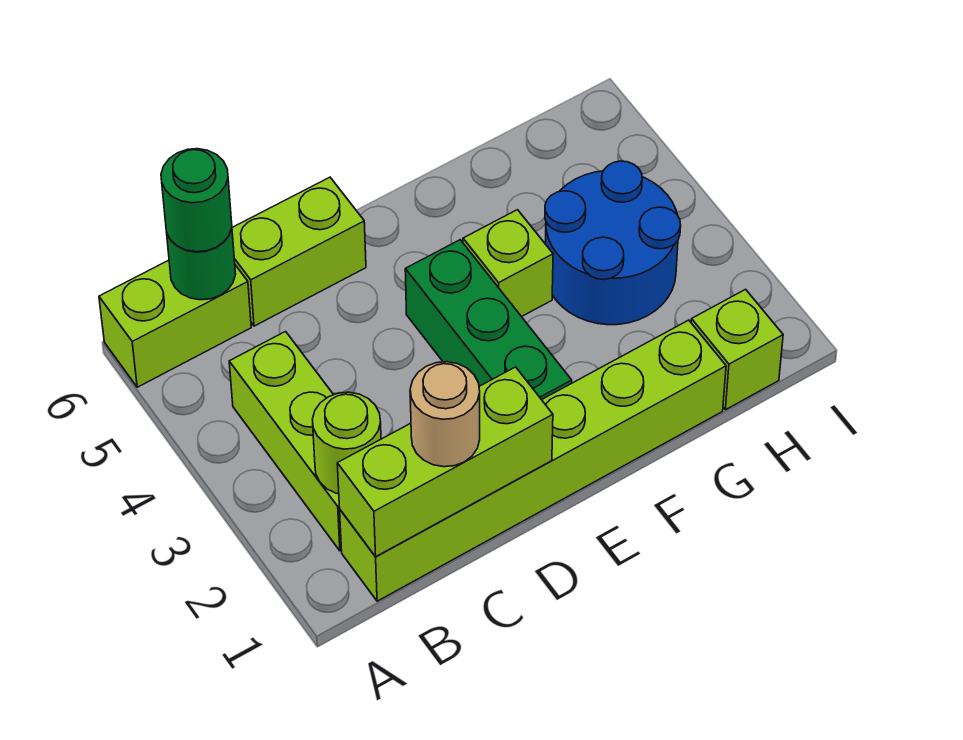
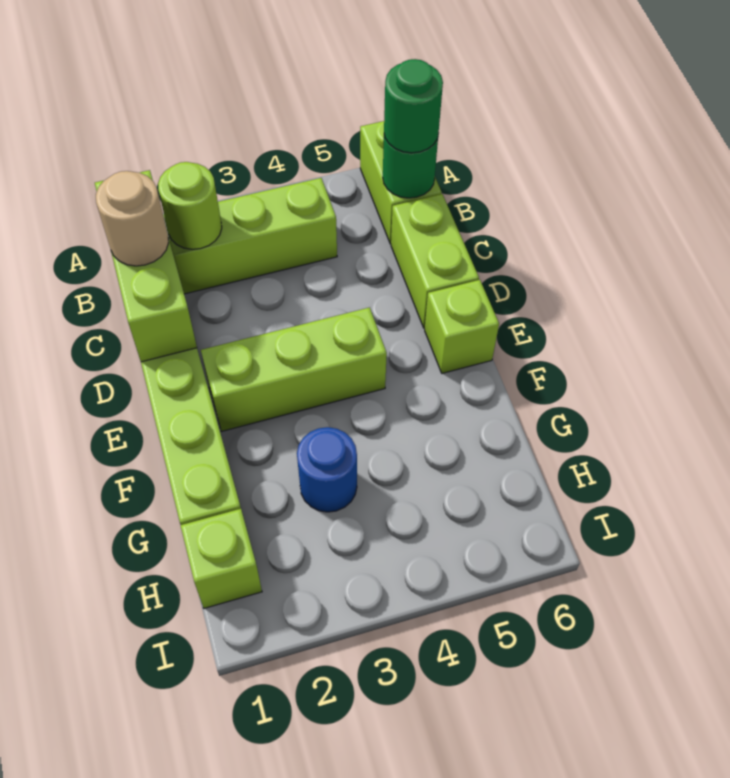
green brick E2:E4 level 1 -> lime brick E2:E4 level 1
lime brick F4 level 1 -> lime brick E6 level 1
blue round brick G3:H4 level 1 -> blue round brick G3 level 1

